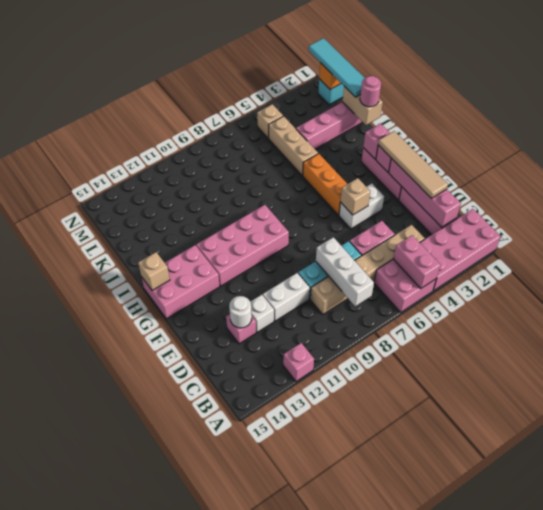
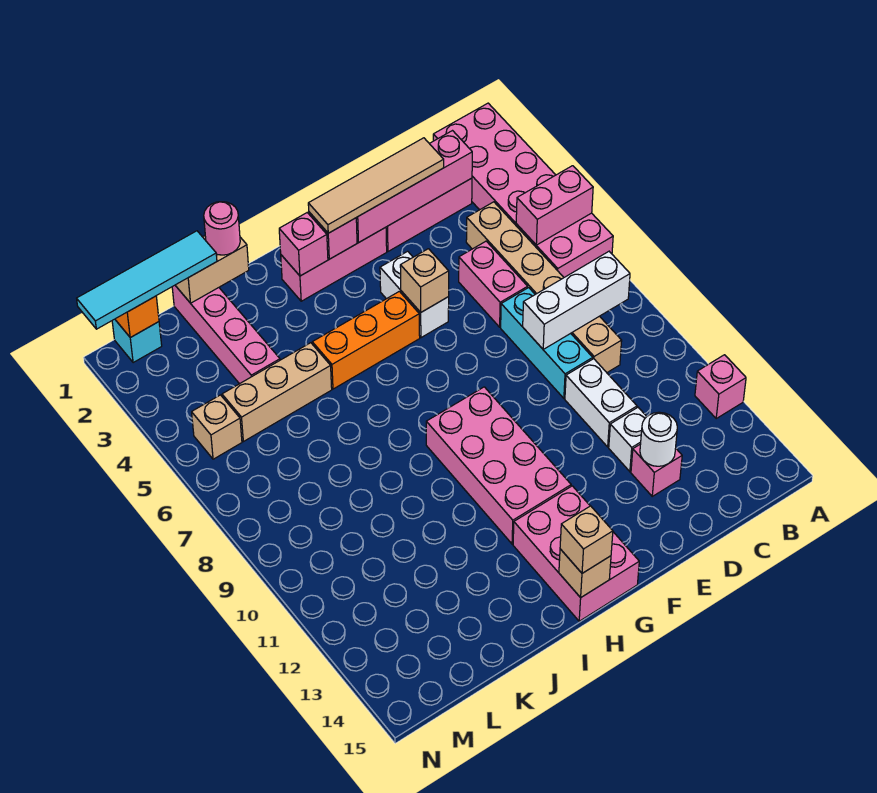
none -> tan brick H15 level 3

